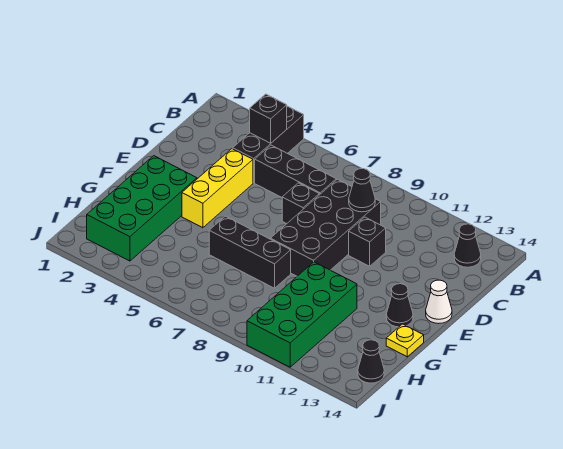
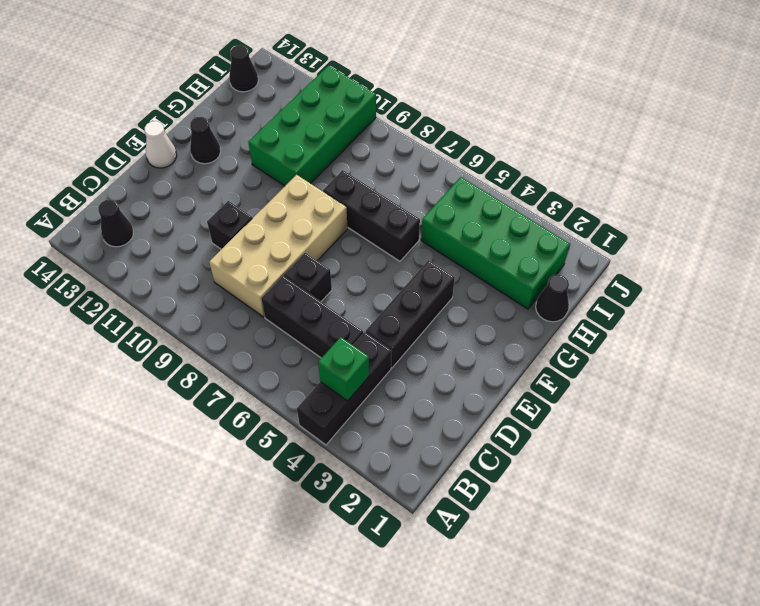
black brick B4 level 2 -> green brick B4 level 2
black brick C8:F9 level 1 -> tan brick C8:F9 level 1
black cone C9 level 2 -> black cone H1 level 1
yellow brick D4:F4 level 1 -> black brick D4:F4 level 1
green brick F2:I3 level 1 -> green brick H2:I5 level 1
yellow plate G14 level 1 -> none

